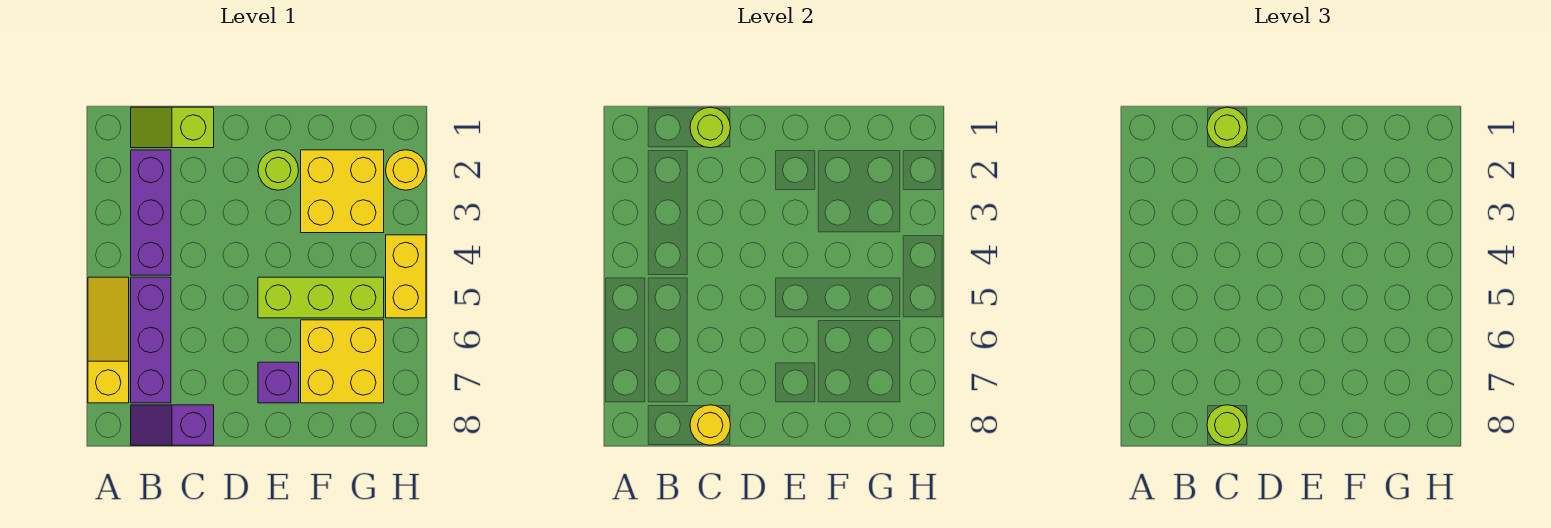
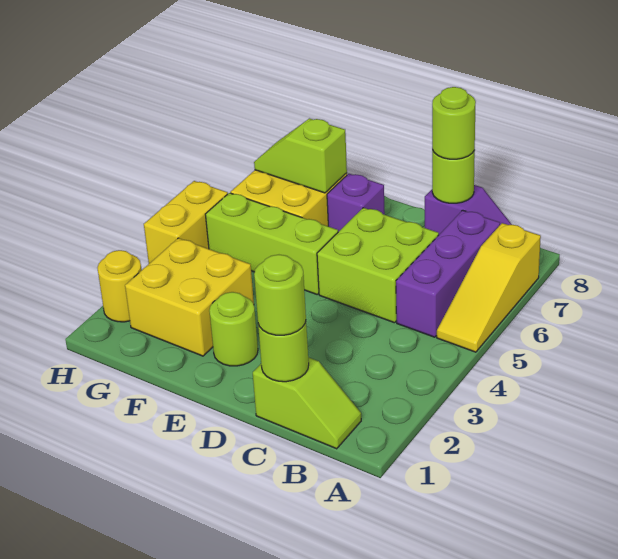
purple brick B2:B4 level 1 -> none
none -> lime brick C5:D6 level 1
yellow round brick C8 level 2 -> lime round brick C8 level 2
none -> lime slope F7:G7 level 2 top F

